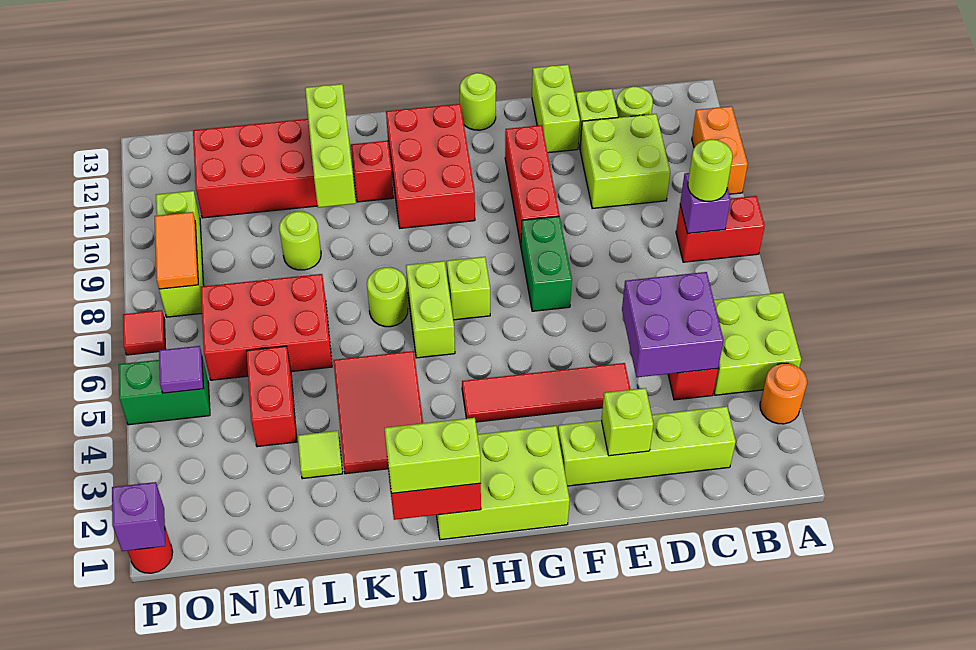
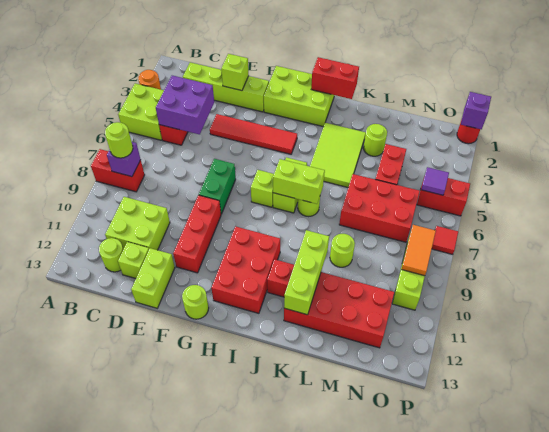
orange brick A10:A11 level 1 -> none
lime brick I1:J1 level 3 -> lime brick I7:J7 level 2
red tile J3:K5 level 1 -> lime tile J3:K5 level 1
lime tile L3 level 1 -> lime round brick L3 level 1
green brick O5:P5 level 1 -> red brick O5:P5 level 1

